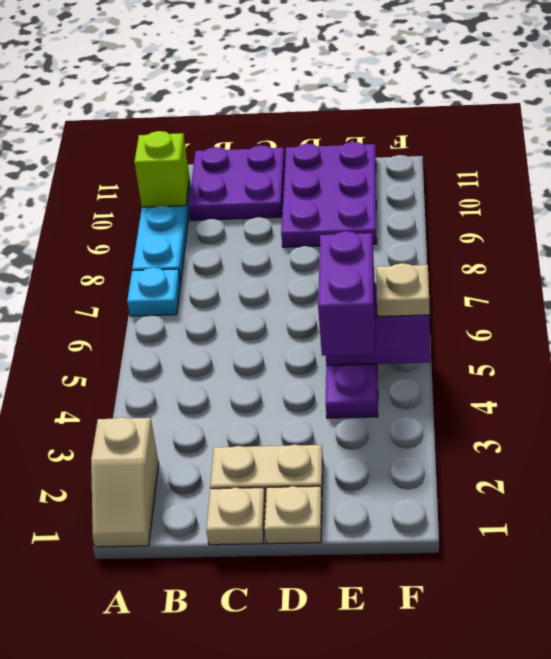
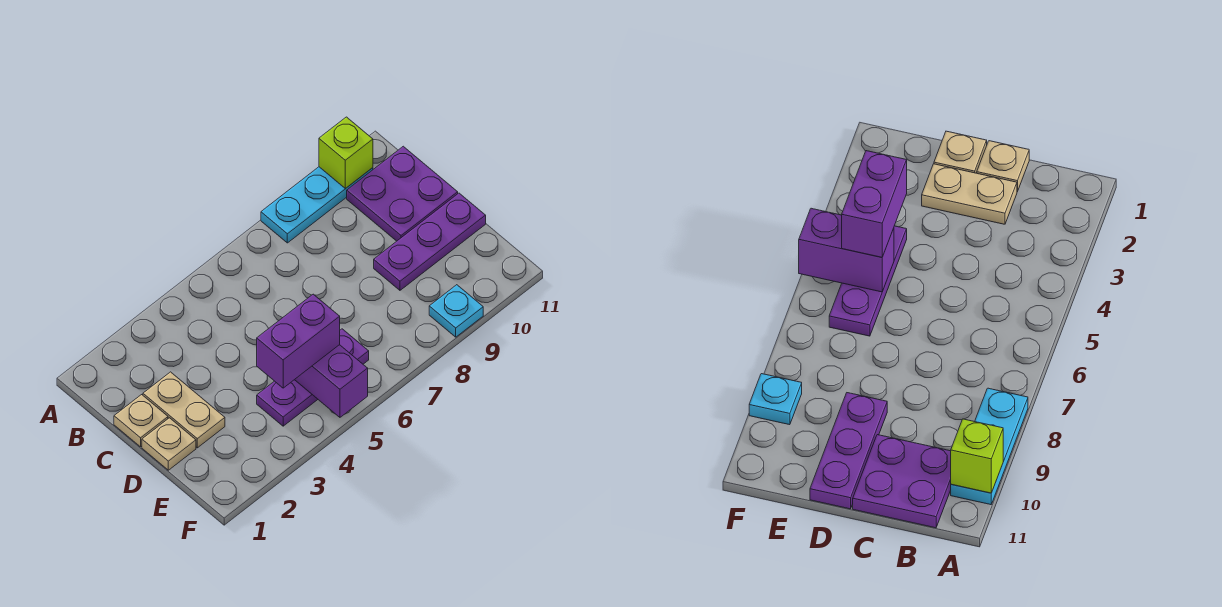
tan slope A1:A2 level 1 top 2 -> none
cyan plate A7 level 1 -> cyan plate F9 level 1
purple plate D9:E11 level 1 -> purple plate D9:D11 level 1
tan plate F5 level 3 -> none

